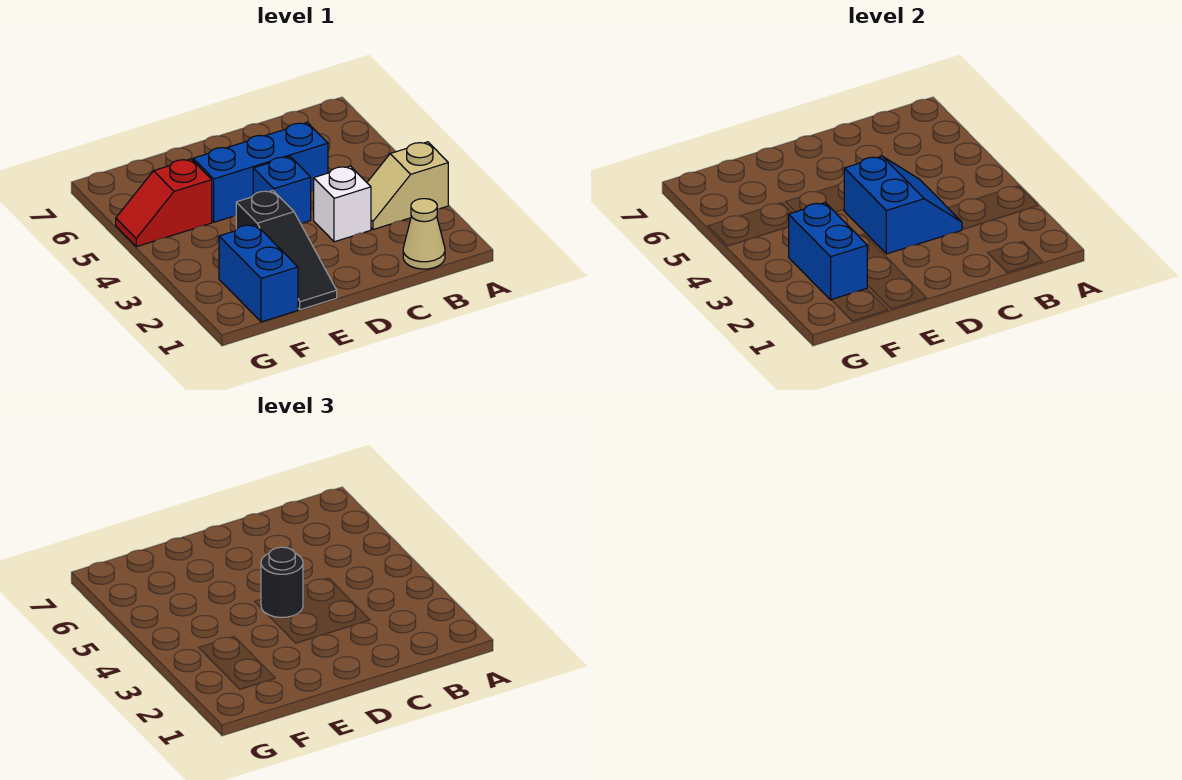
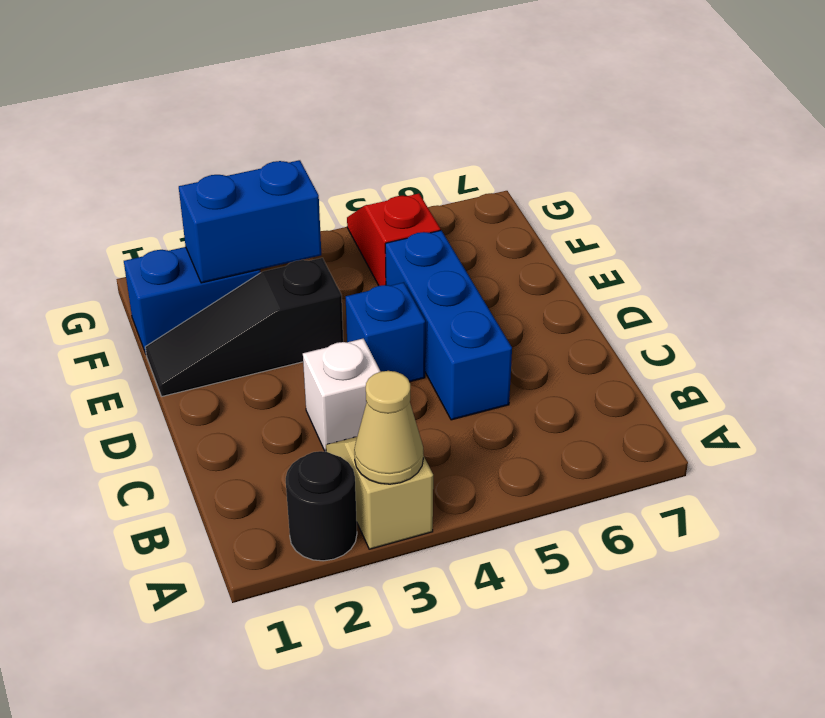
tan cone B1 level 1 -> tan cone A3 level 2
blue slope C3:D4 level 2 top D -> none
black round brick D4 level 3 -> black round brick A2 level 1

